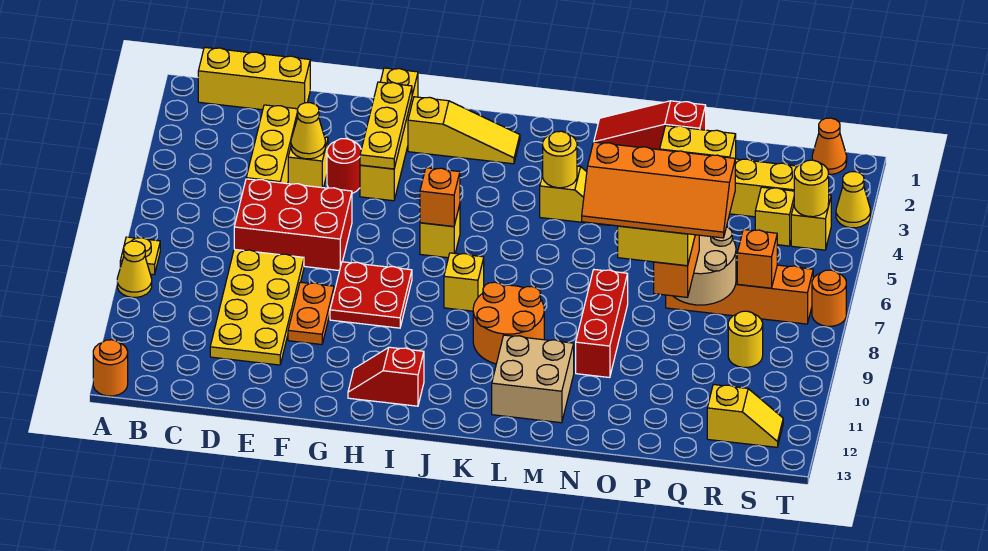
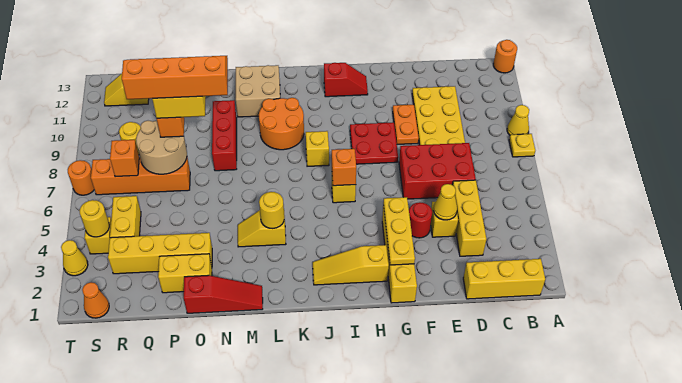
yellow brick R4 level 1 -> yellow brick R4:R5 level 1

